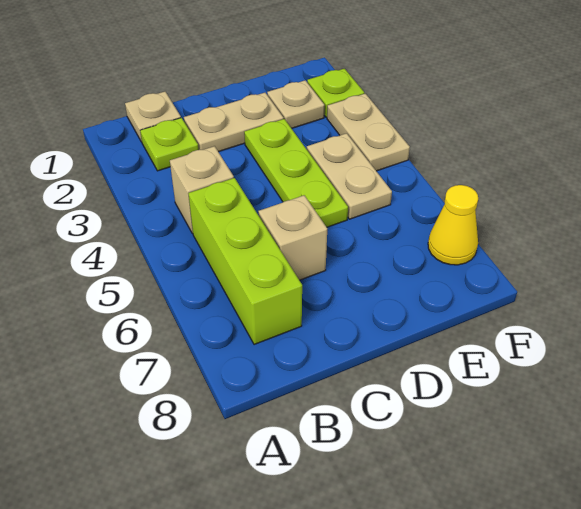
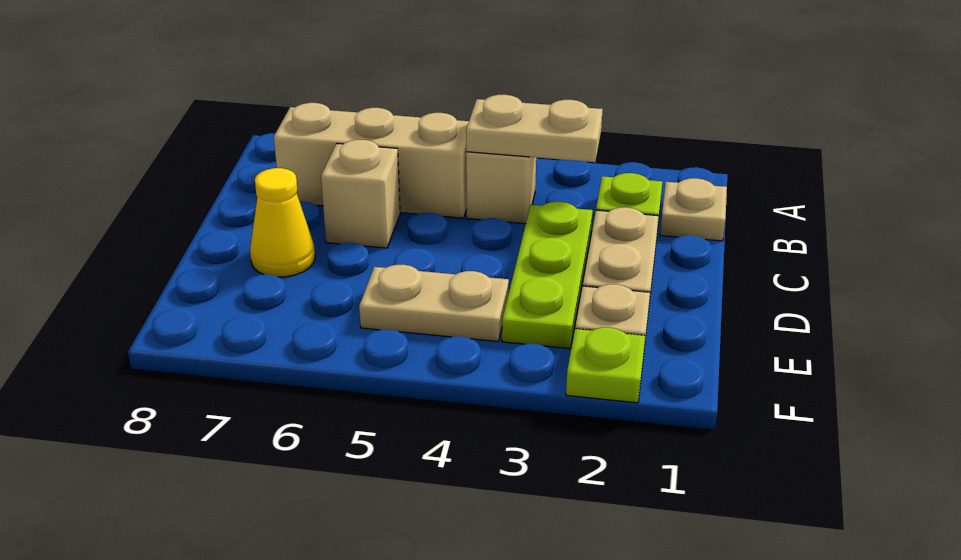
lime brick B5:B7 level 1 -> tan brick B5:B7 level 1
lime plate D3:D5 level 1 -> lime plate C3:E3 level 1
tan plate F3:F4 level 1 -> tan plate B3:B4 level 2
yellow cone F7 level 1 -> yellow cone D7 level 1

